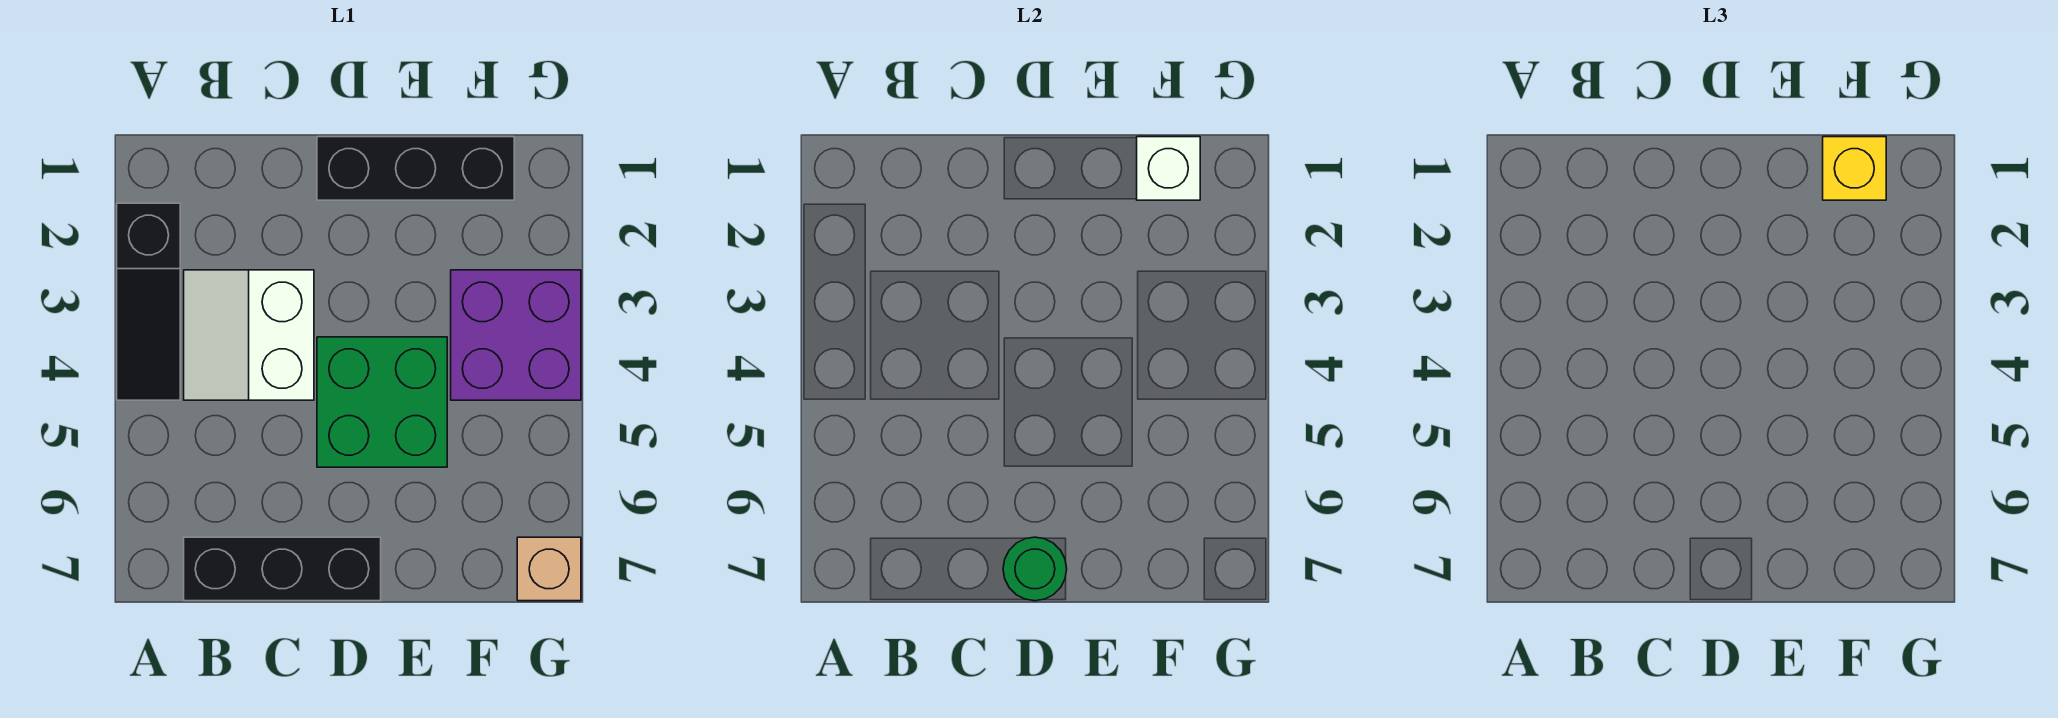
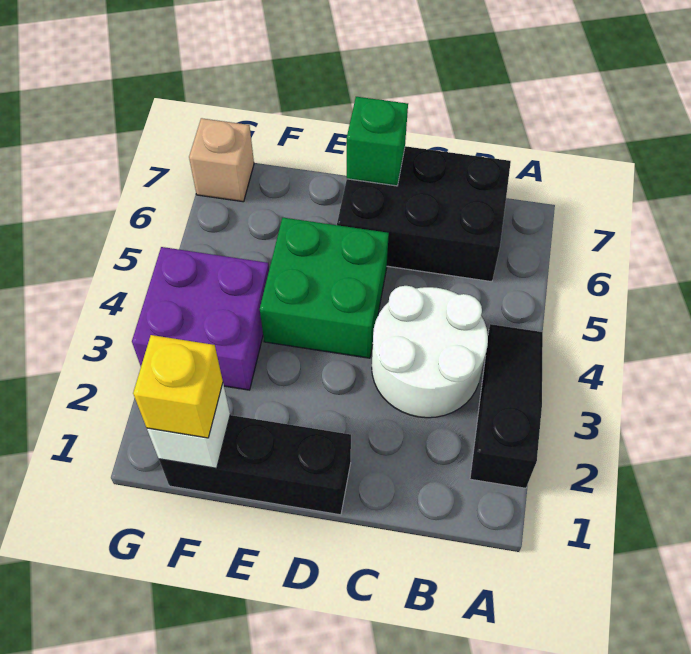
white slope B3:C4 level 1 top C -> white round brick B3:C4 level 1
black brick B7:D7 level 1 -> black brick B6:D7 level 1
green round brick D7 level 2 -> green brick D7 level 2

